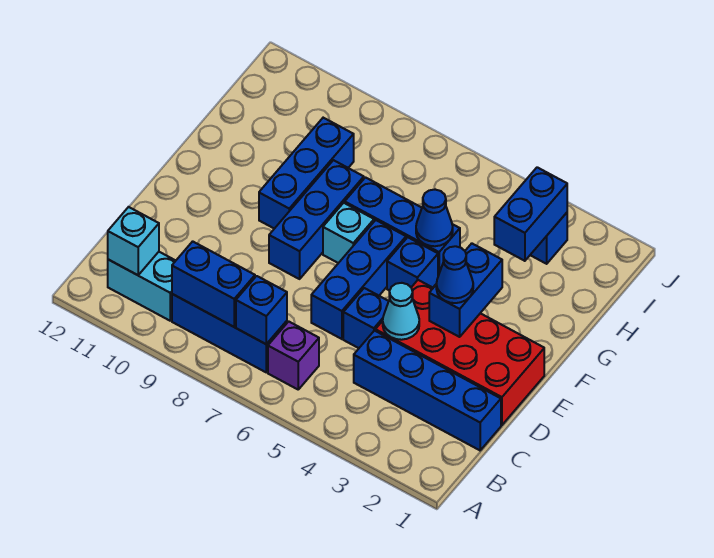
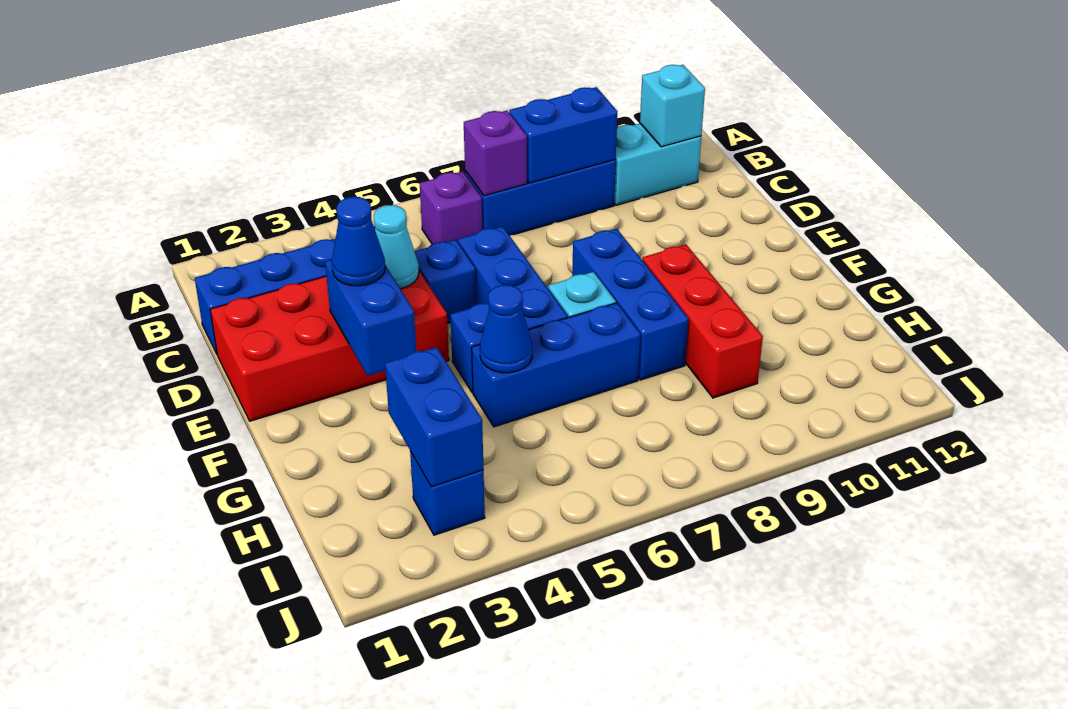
blue brick B7 level 2 -> purple brick B7 level 2
blue brick F9:H9 level 1 -> red brick F9:H9 level 1

